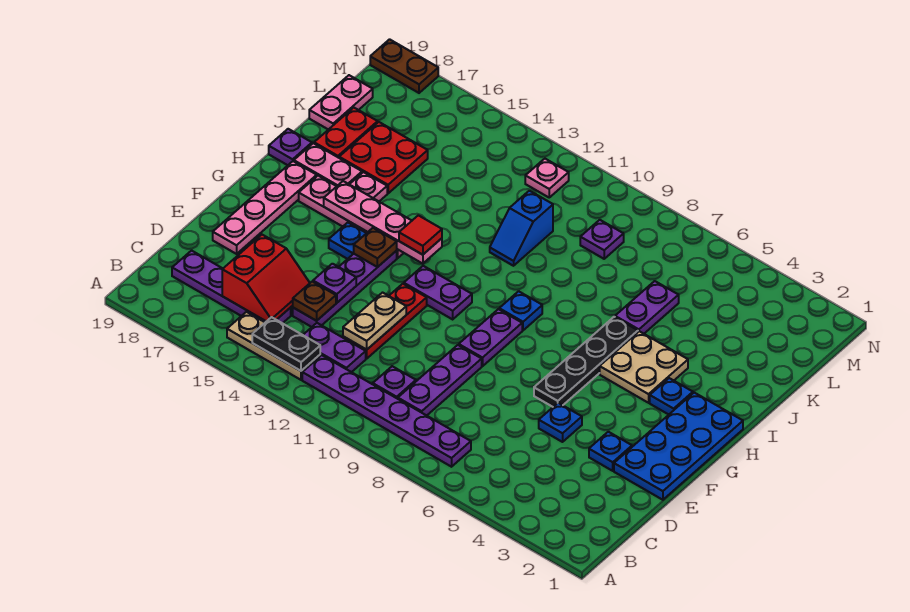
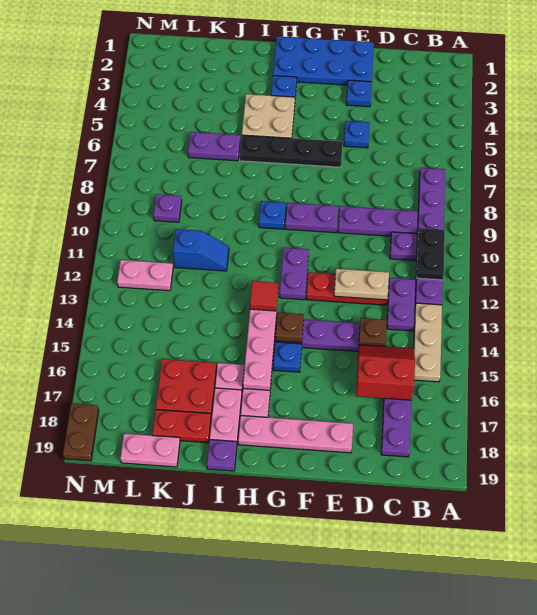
black plate B13:B14 level 2 -> black plate B10:B11 level 2
purple plate E14 level 2 -> none
pink plate M12 level 1 -> pink plate L12:M12 level 1

